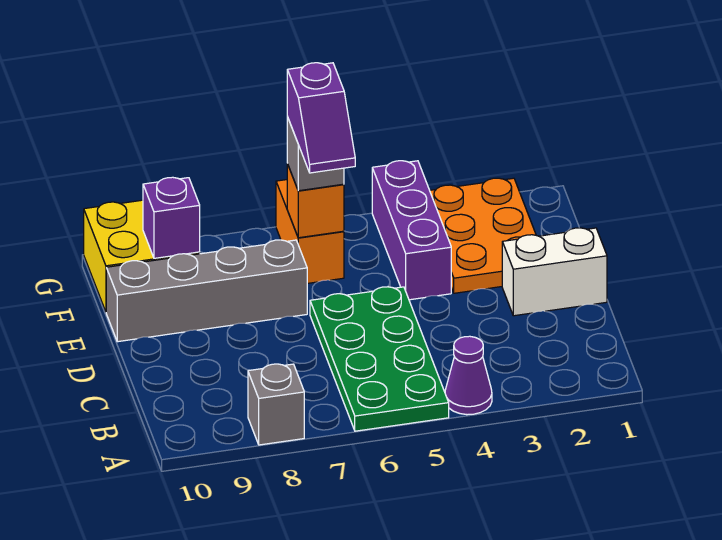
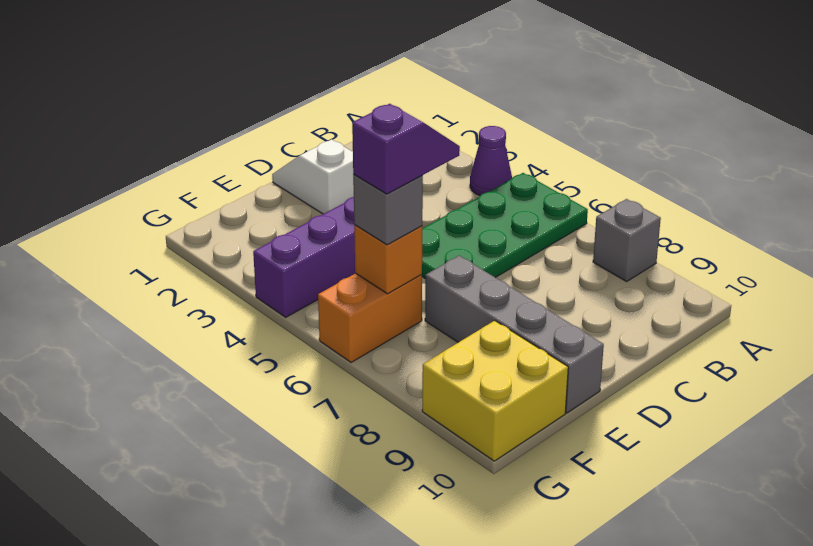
white brick D1:D2 level 1 -> white slope D1:D2 level 1 top 2
orange plate E2:G3 level 1 -> none
purple brick F9 level 2 -> none

